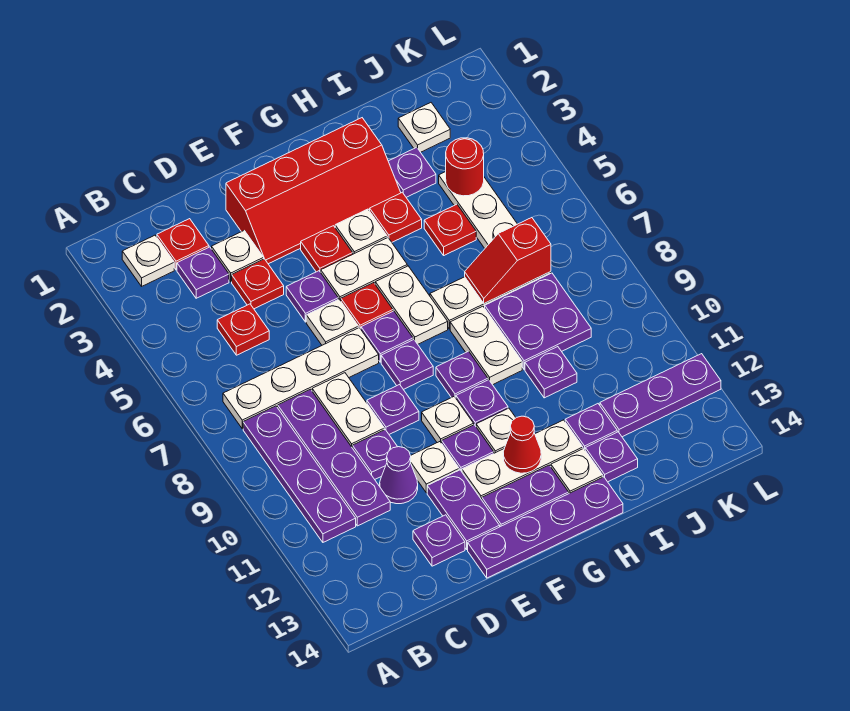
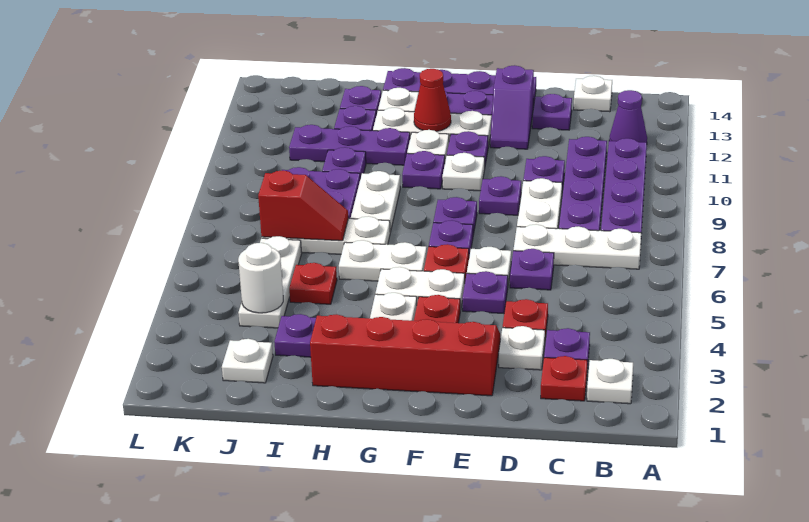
white plate B7:E7 level 1 -> white plate B7:D7 level 1
red plate C5 level 1 -> none
purple cone D11 level 1 -> purple cone B12 level 1
white plate E11 level 1 -> white plate C14 level 1
purple plate E12:E13 level 1 -> purple slope E12:E13 level 1 top 13
white plate G6:G7 level 1 -> white plate G6:H6 level 1
purple plate G9 level 1 -> purple plate D6 level 1
red plate H4 level 1 -> none
red round brick J4 level 2 -> white round brick J4 level 2
purple plate J12:L12 level 1 -> purple plate H11:J11 level 1

